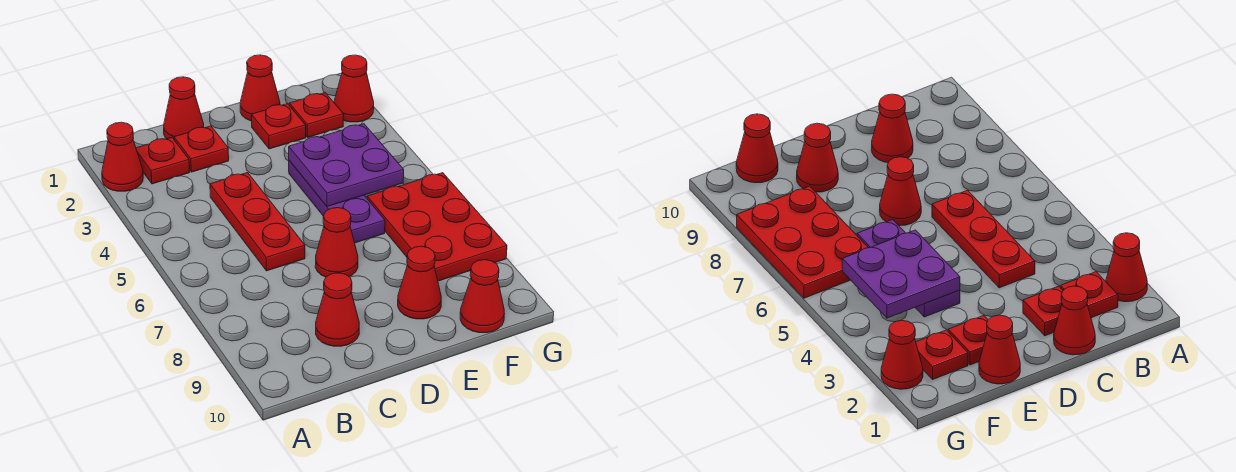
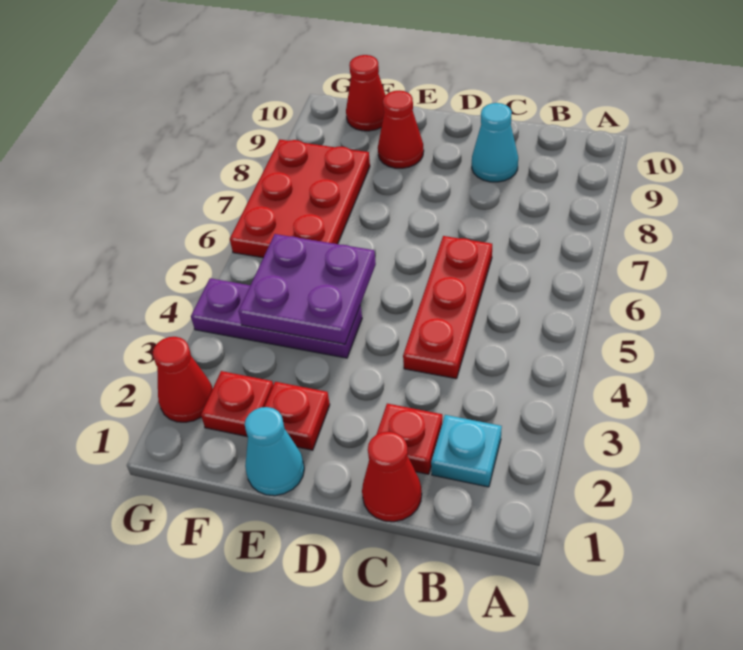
red cone A2 level 1 -> none
red plate B2 level 1 -> cyan plate B2 level 1
red cone C9 level 1 -> cyan cone C9 level 1
red cone D7 level 1 -> none
red cone E1 level 1 -> cyan cone E1 level 1
purple plate E4:E6 level 1 -> purple plate E4:G4 level 1

